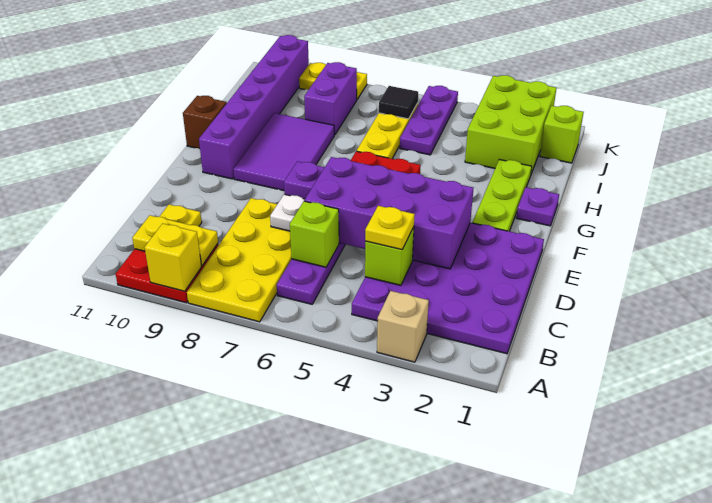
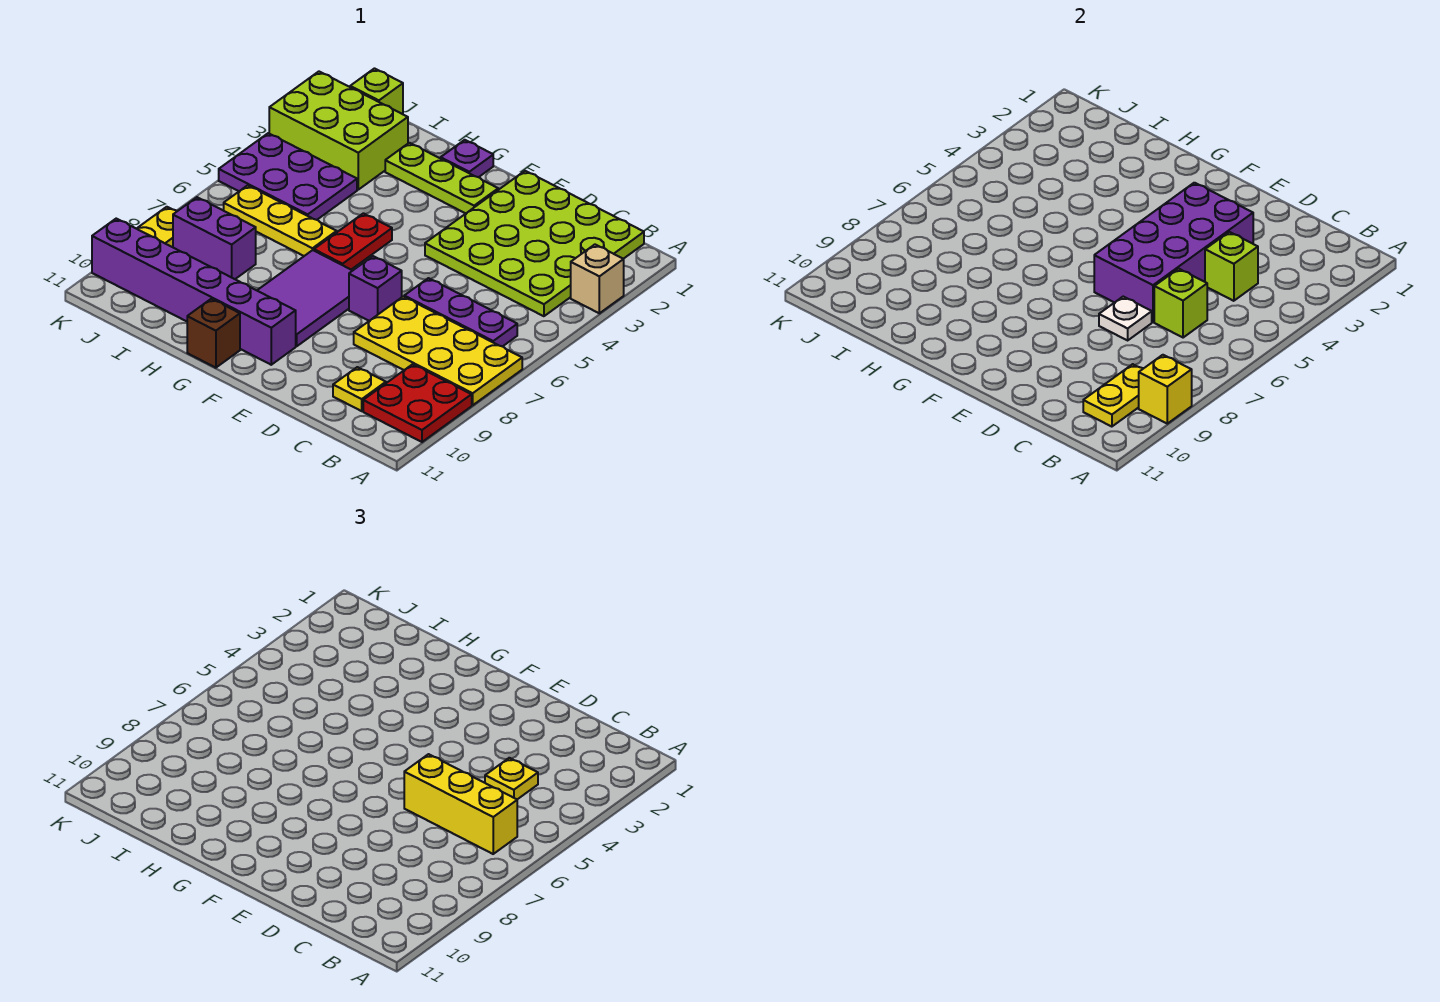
purple plate B1:E4 level 1 -> lime plate B1:E4 level 1
none -> yellow brick B6:D6 level 3
purple tile F8:H9 level 1 -> purple tile F7:G9 level 1
purple plate I5:K5 level 1 -> purple plate I4:K5 level 1
black tile J6 level 2 -> none

